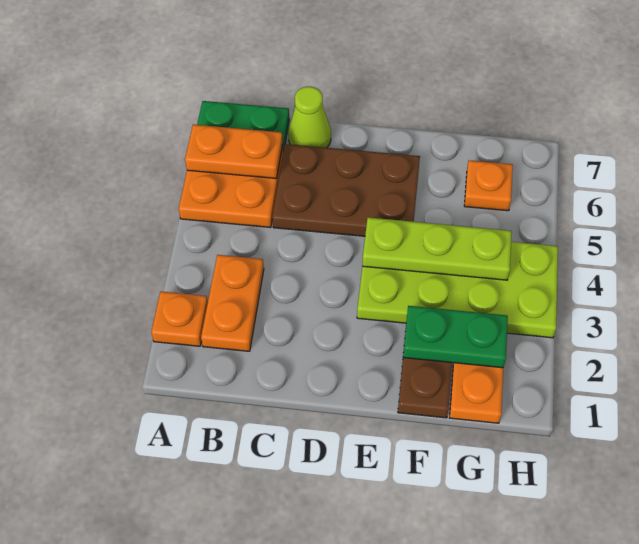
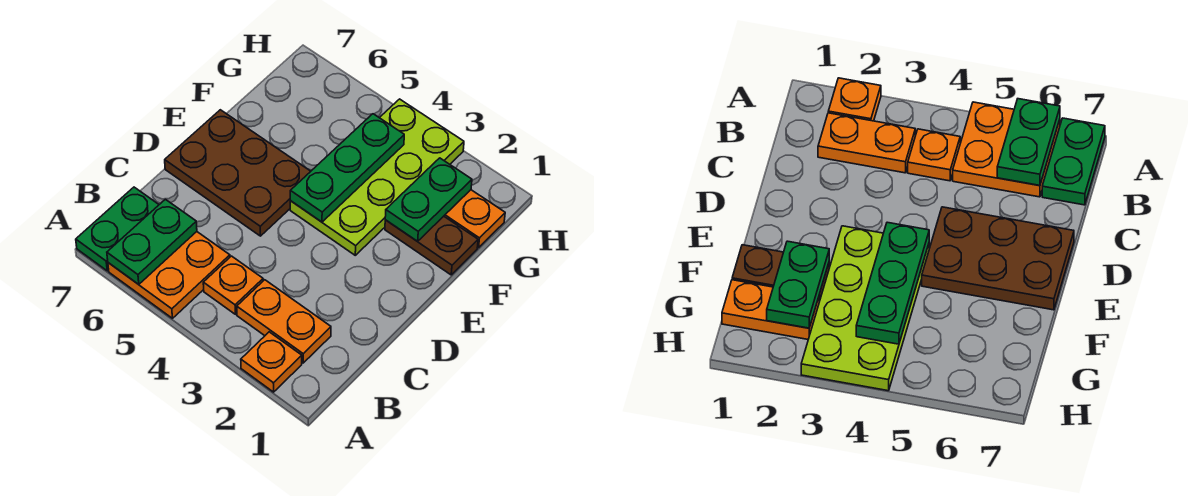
orange plate A6:B6 level 2 -> green plate A6:B6 level 2
brown plate C5:E6 level 1 -> brown plate D5:E7 level 1
lime cone C7 level 1 -> none
lime plate E4:G4 level 2 -> green plate E4:G4 level 2
orange plate G6 level 1 -> orange plate B4 level 1

